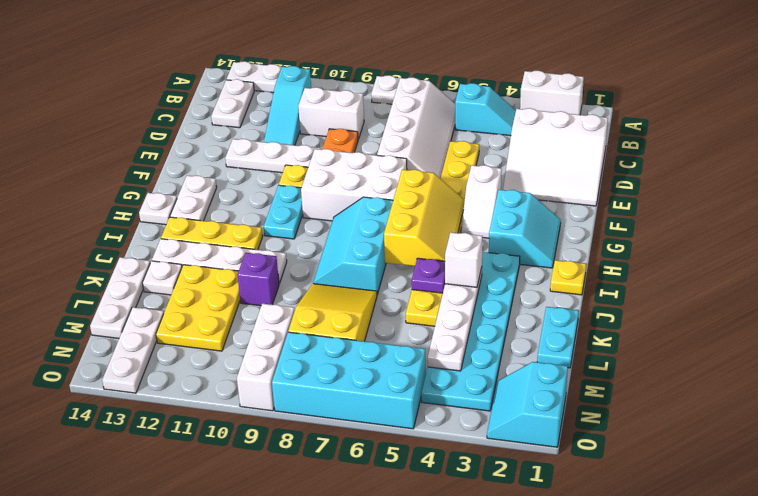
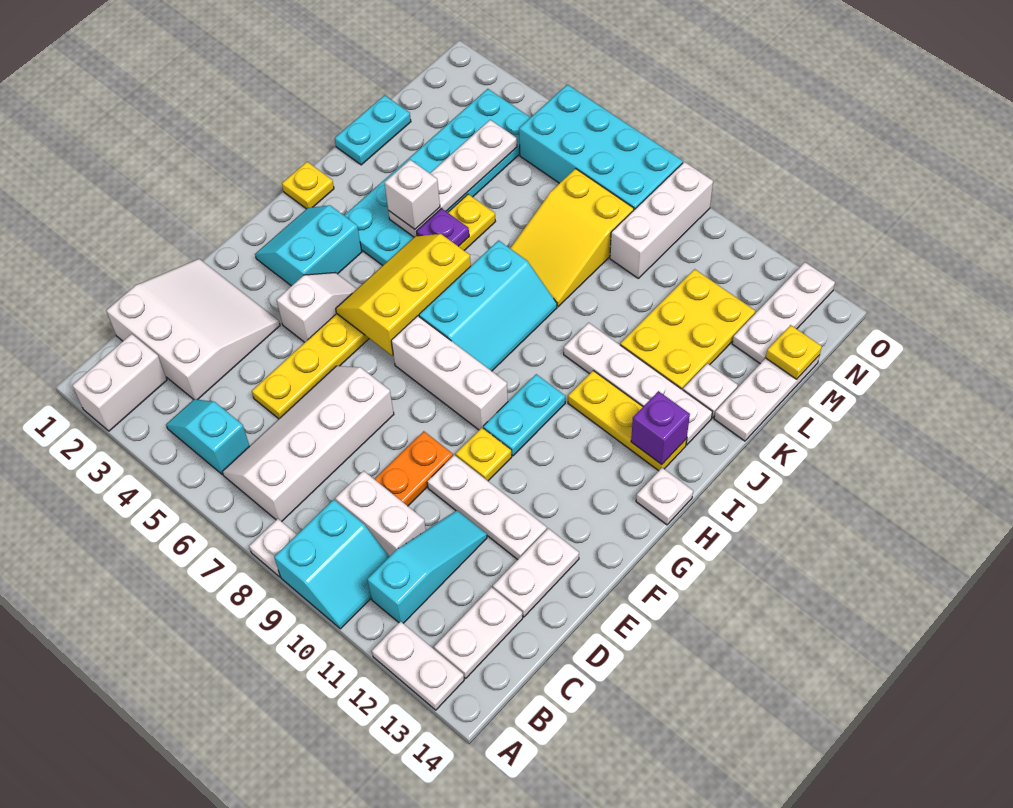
white brick A2:A3 level 1 -> white brick A2:B2 level 1
white brick F7:G9 level 1 -> white brick G7:G9 level 1
white plate G13:H13 level 1 -> white plate D13:E13 level 1
purple brick K10 level 1 -> purple brick I13 level 2
none -> yellow plate M14 level 2
cyan slope N1:O2 level 1 top 1 -> cyan slope A9:B10 level 1 top 9

